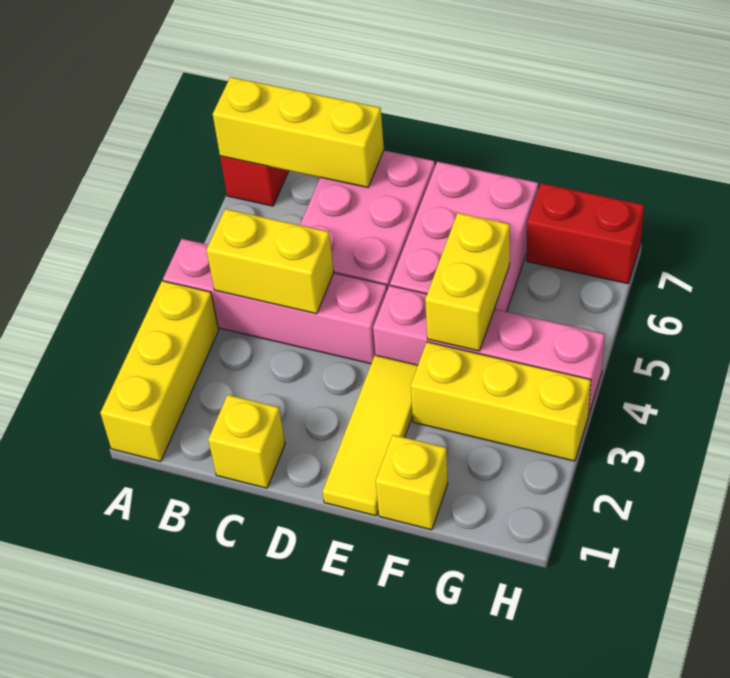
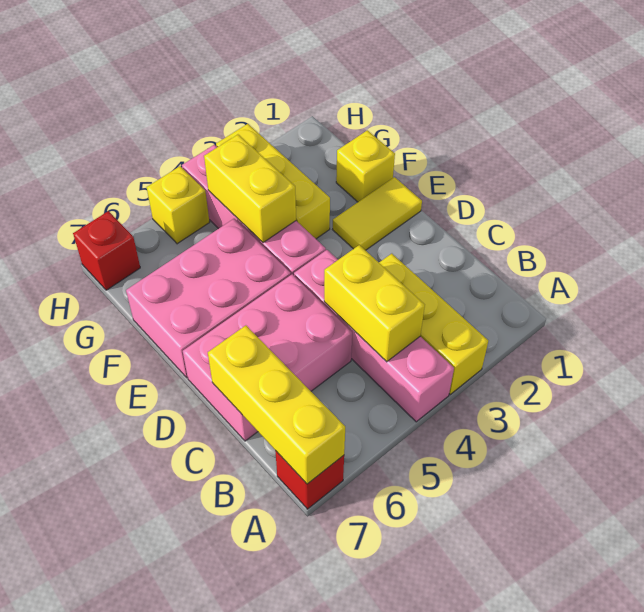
yellow brick A1:A3 level 1 -> yellow brick A3:C3 level 1
yellow brick C1 level 1 -> yellow brick H5 level 1
yellow tile E1:E3 level 1 -> yellow tile E1:E2 level 1
yellow brick F4:F5 level 2 -> yellow brick F4:G4 level 2
red brick G7:H7 level 1 -> red brick H7 level 1

